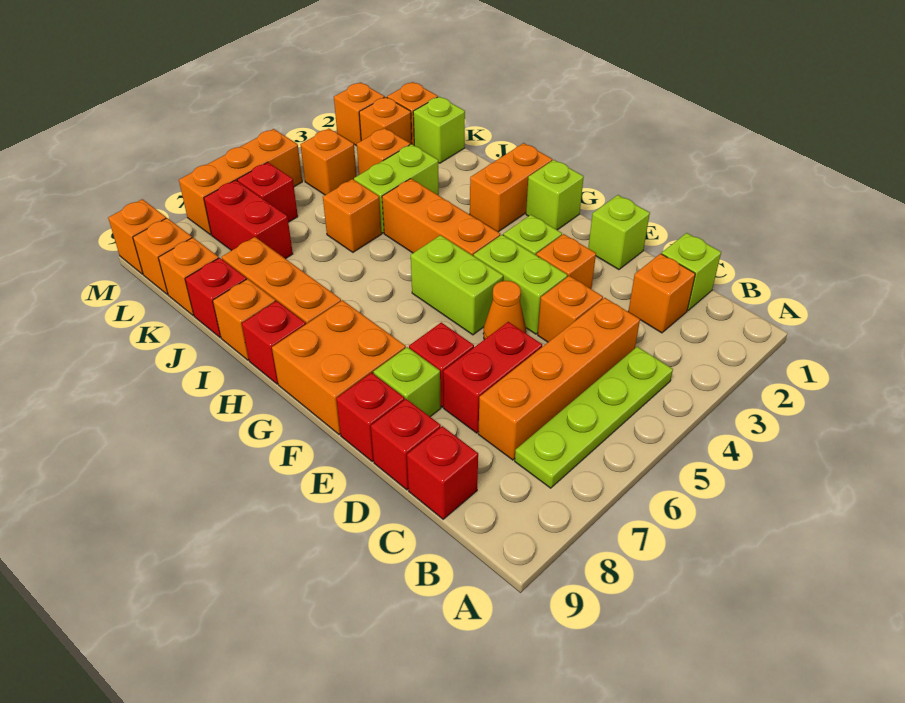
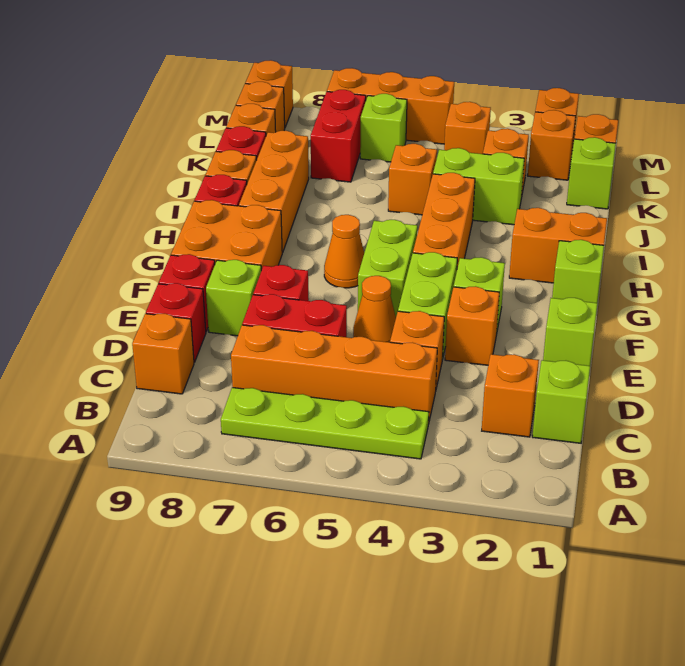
red brick C9 level 1 -> orange brick C9 level 1
none -> orange cone G6 level 1
red brick L6 level 1 -> lime brick L6 level 1

